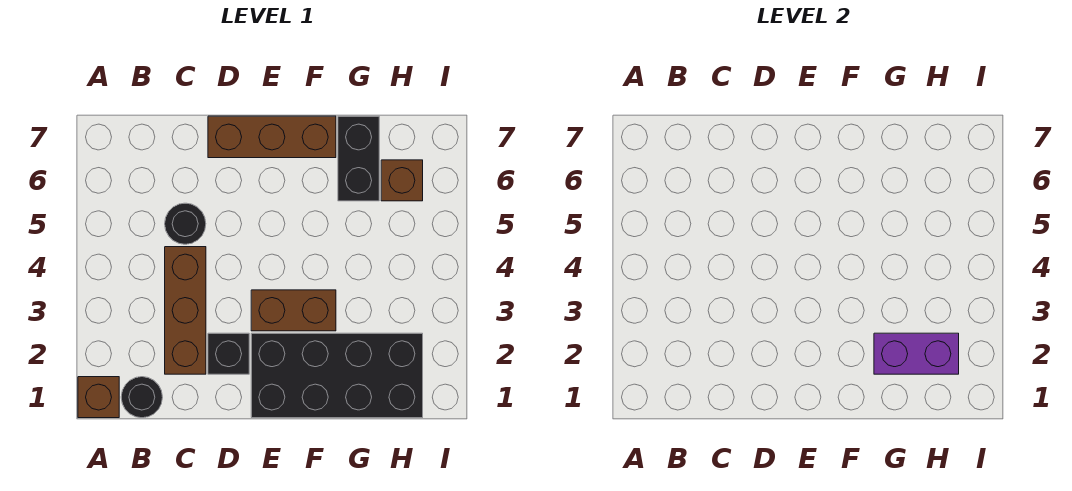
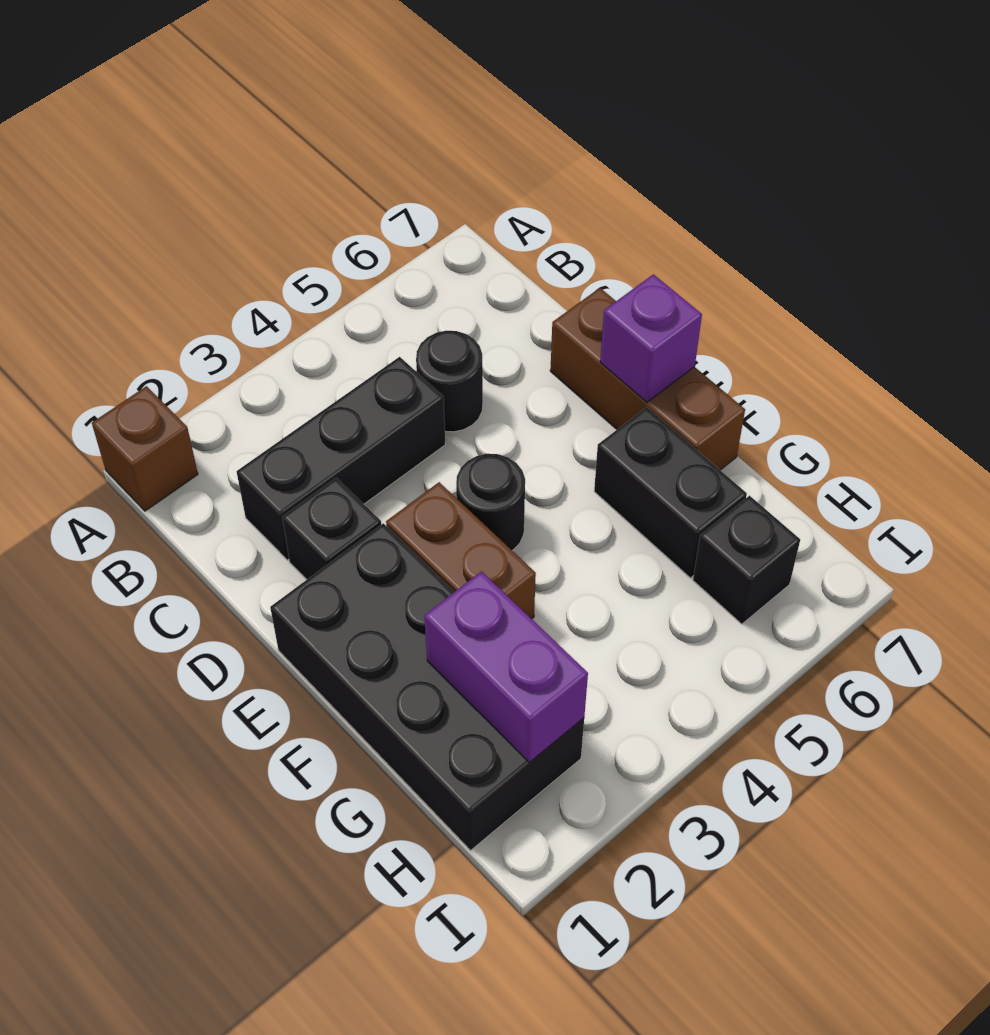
black round brick B1 level 1 -> black round brick E4 level 1
brown brick C2:C4 level 1 -> black brick C2:C4 level 1
none -> purple brick E7 level 2
black brick G6:G7 level 1 -> black brick F6:G6 level 1
brown brick H6 level 1 -> black brick H6 level 1

